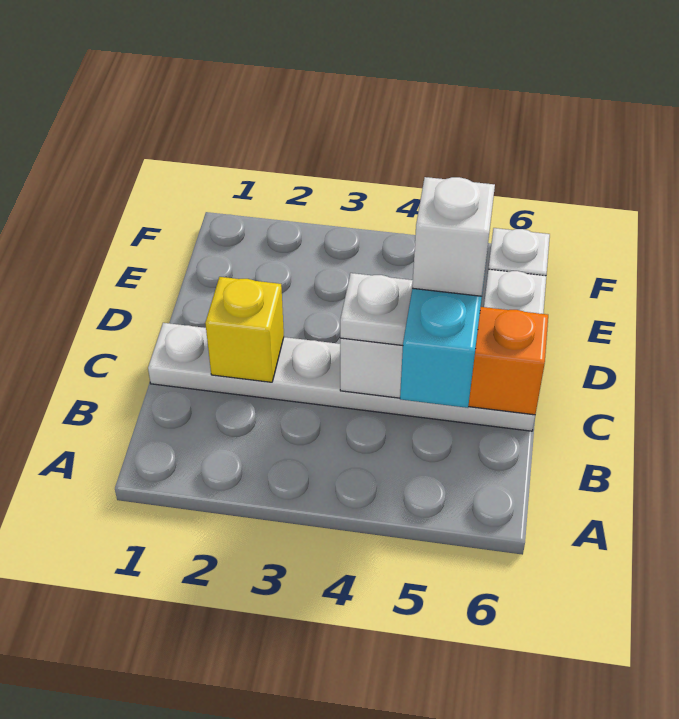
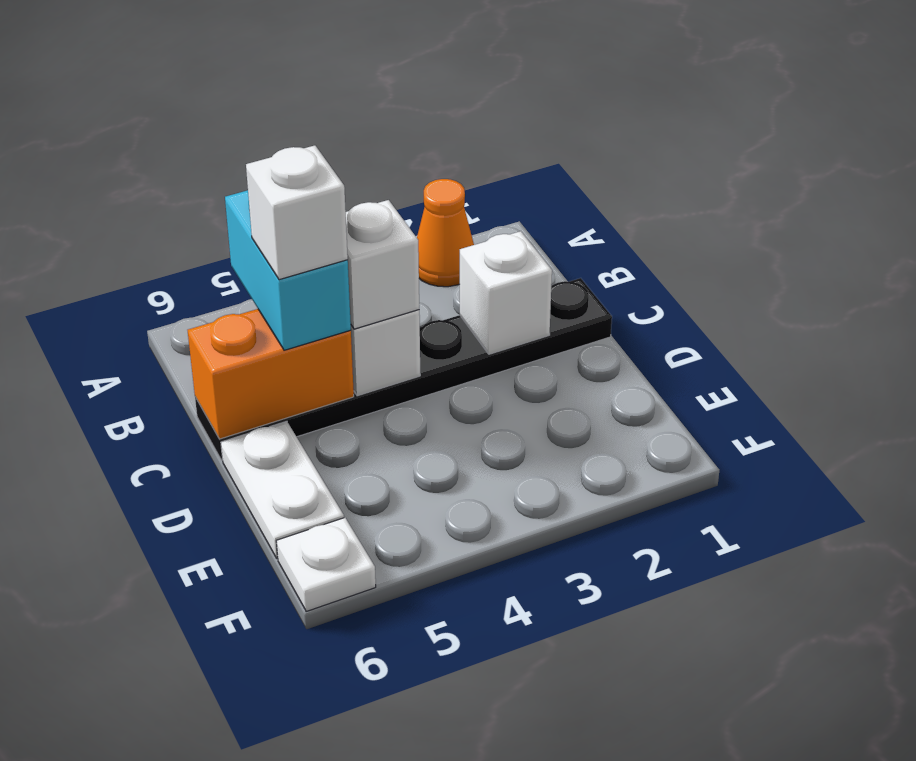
none -> orange cone A2 level 1
white plate C1:C6 level 1 -> black plate C1:C6 level 1
yellow brick C2 level 2 -> white brick C2 level 2
white plate C4 level 3 -> white brick C4 level 3

